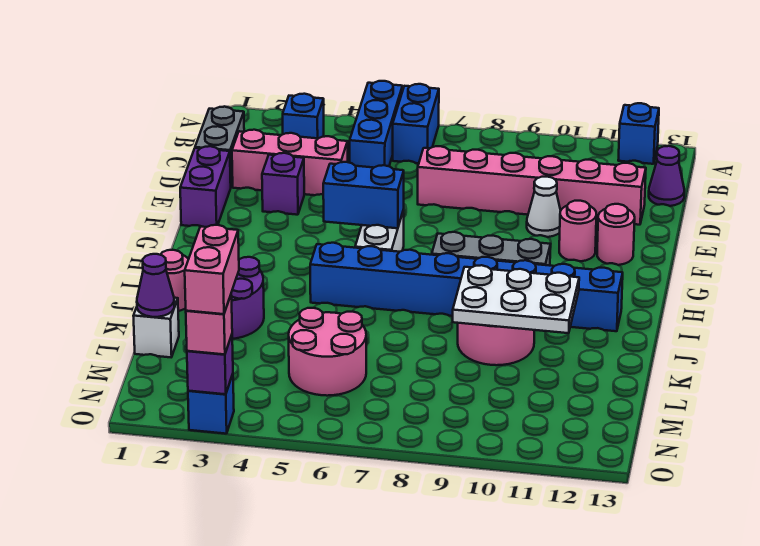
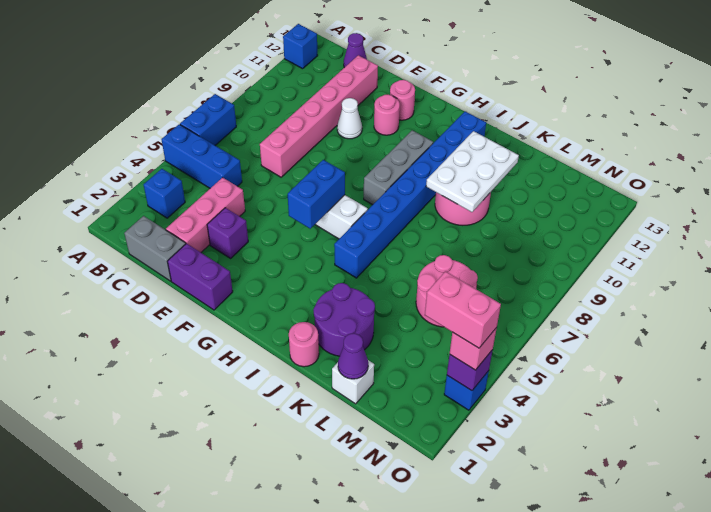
blue brick A6:B6 level 1 -> blue brick A6:A7 level 1

